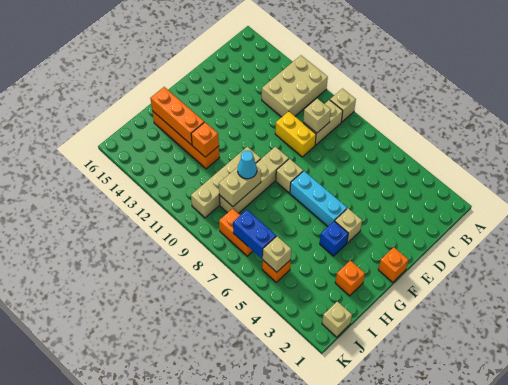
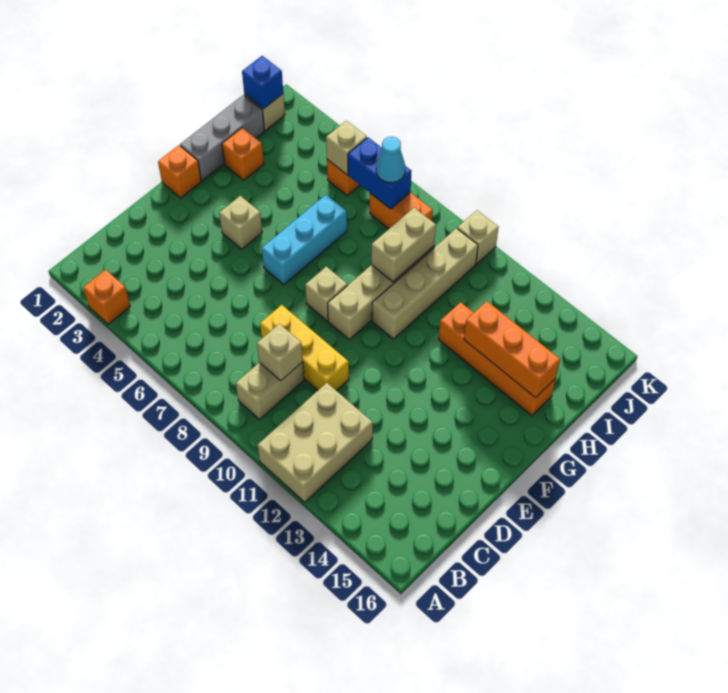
tan brick A9 level 1 -> tan brick K10 level 1
yellow brick D9:D10 level 1 -> yellow brick D8:D10 level 1
cyan brick F5:F7 level 1 -> cyan brick F6:H6 level 1
none -> grey brick G1:I1 level 1
blue brick G4 level 1 -> blue brick J1 level 2
cyan cone H9 level 3 -> cyan cone J7 level 3
orange brick H12 level 2 -> orange brick A3 level 1

